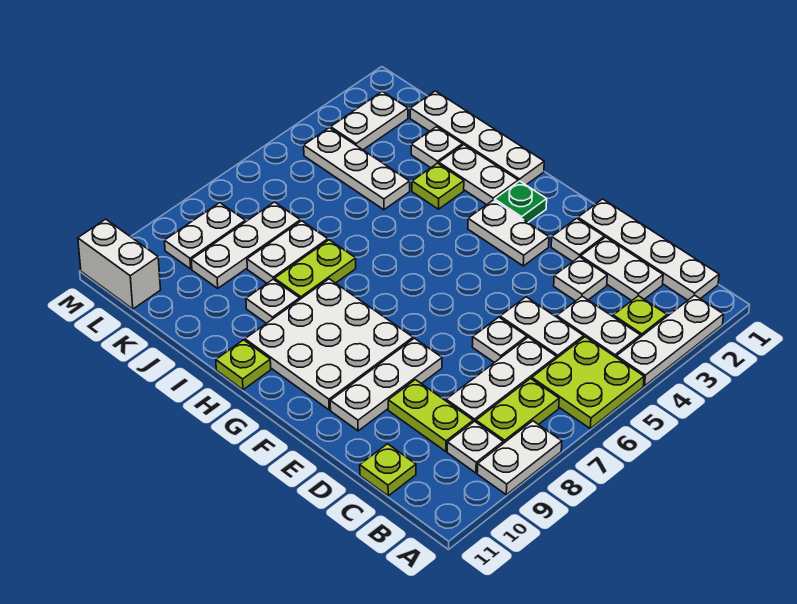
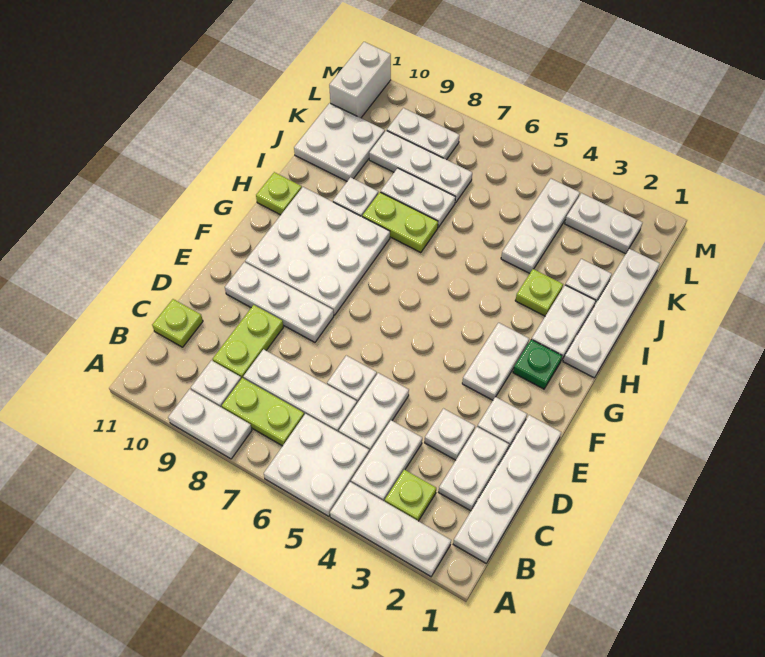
lime plate A5:B6 level 1 -> white plate A5:B6 level 1
none -> white plate J10:K11 level 1

